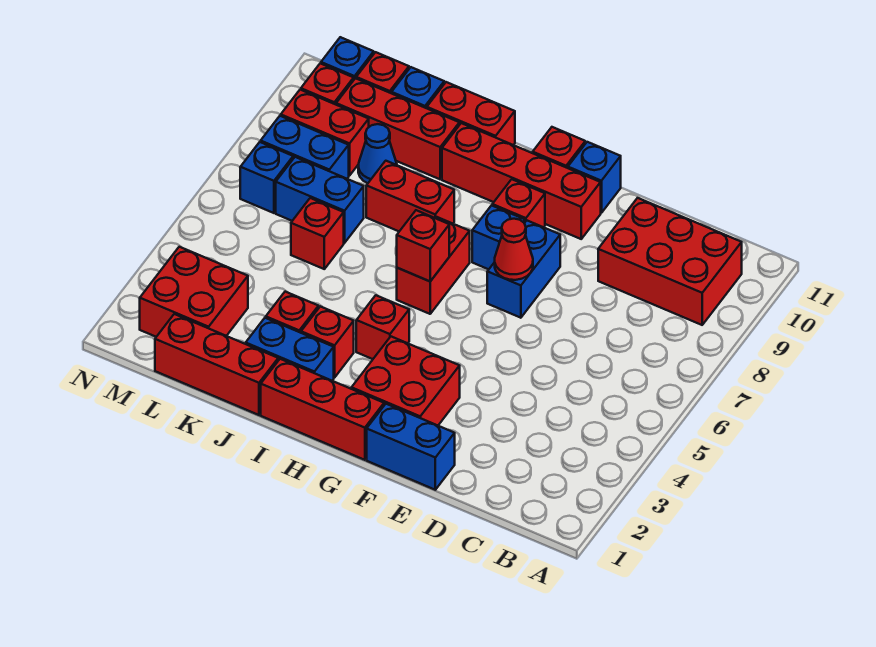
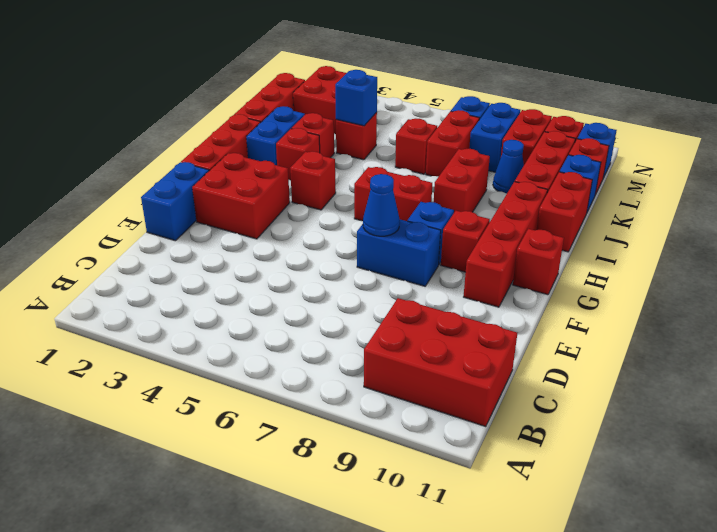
red brick B9:D10 level 1 -> red brick B9:C11 level 1
red cone F7 level 2 -> blue cone F7 level 2
blue brick F11 level 1 -> blue brick K4 level 2
red brick H6 level 2 -> red brick K4 level 1
blue brick K7:L7 level 1 -> red brick K7:L7 level 1

